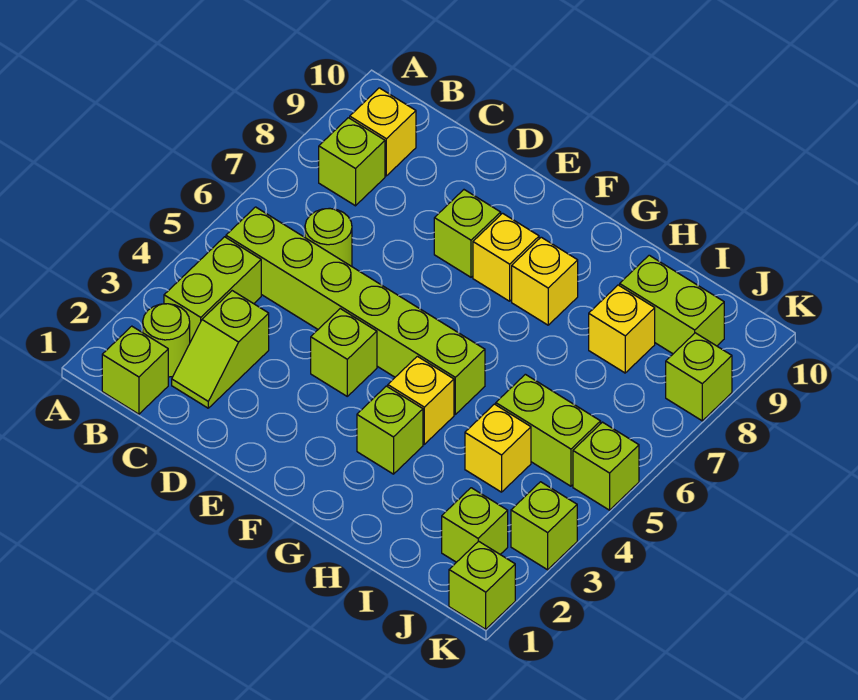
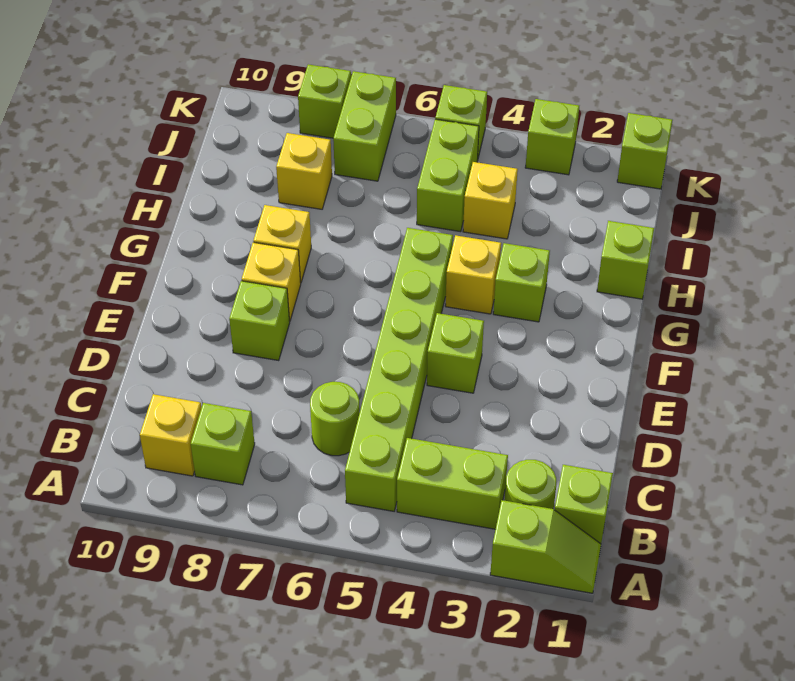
lime slope C2:C3 level 1 top 3 -> lime slope A1:A2 level 1 top 2
lime brick I9:J9 level 1 -> lime brick J7:K7 level 1
lime brick J2 level 1 -> lime brick H1 level 1

